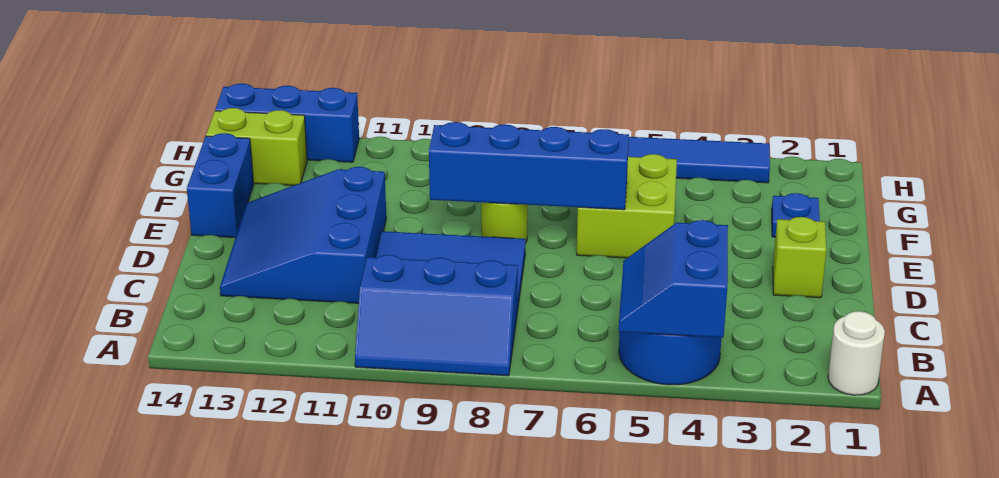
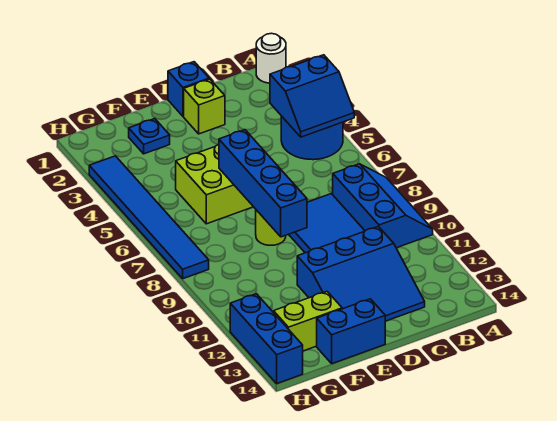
none -> blue brick D1 level 1
lime brick G13:G14 level 1 -> lime brick F13:G13 level 1

